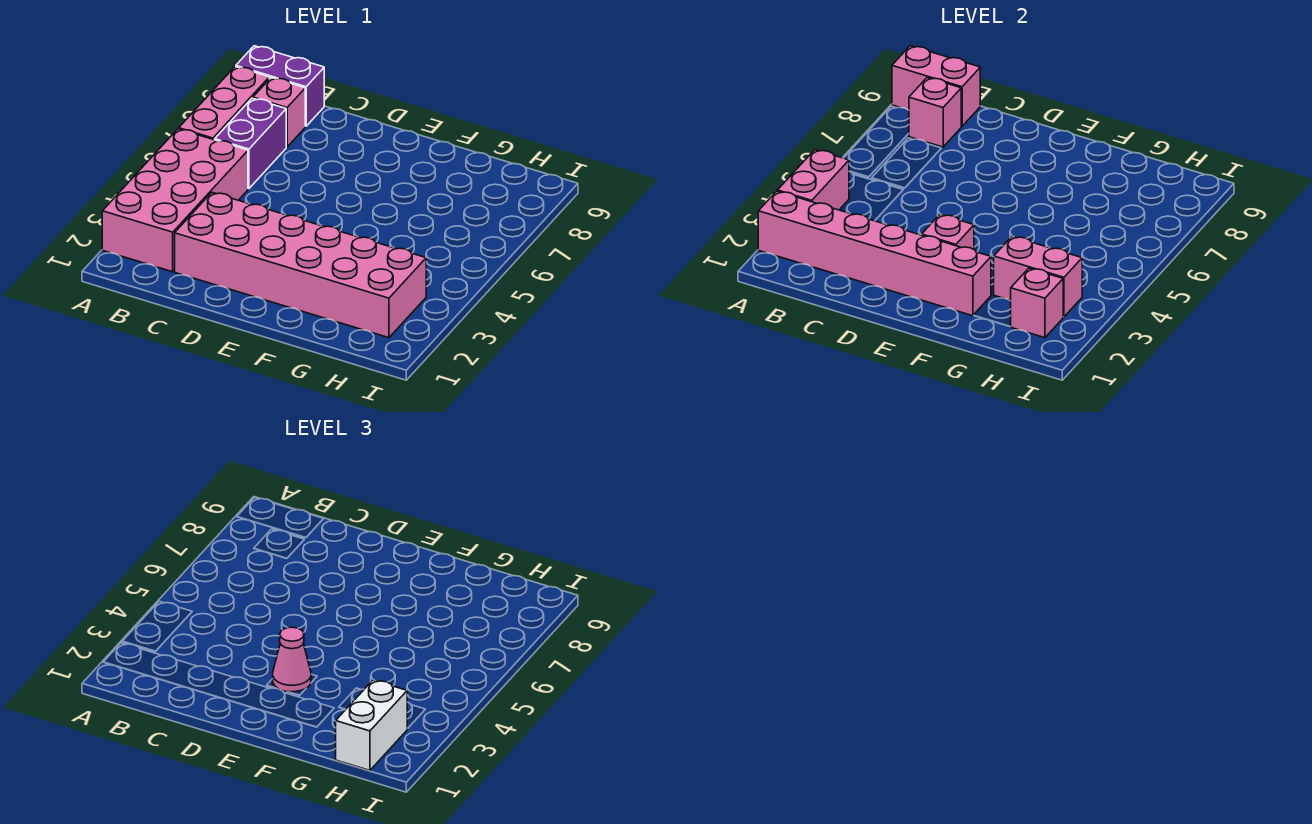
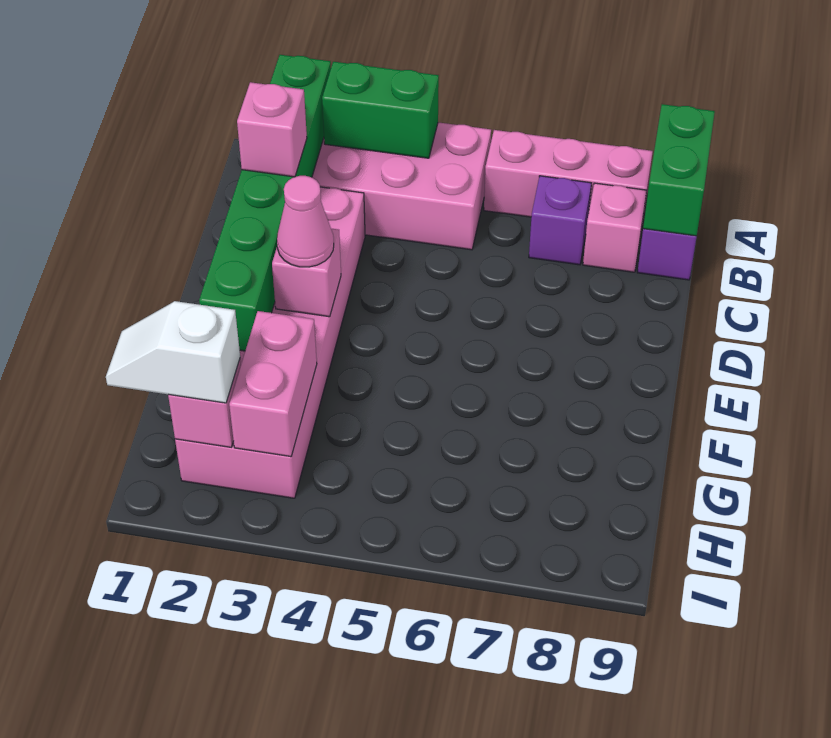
pink brick A2:F2 level 2 -> green brick A2:F2 level 2
pink brick A3:A4 level 2 -> green brick A3:A4 level 2
pink brick A9:B9 level 2 -> green brick A9:B9 level 2
purple brick B6:B7 level 1 -> purple brick B7 level 1
pink brick B8 level 2 -> pink brick C2 level 3
white brick H1:H2 level 3 -> white slope H1:H2 level 3 top 2

